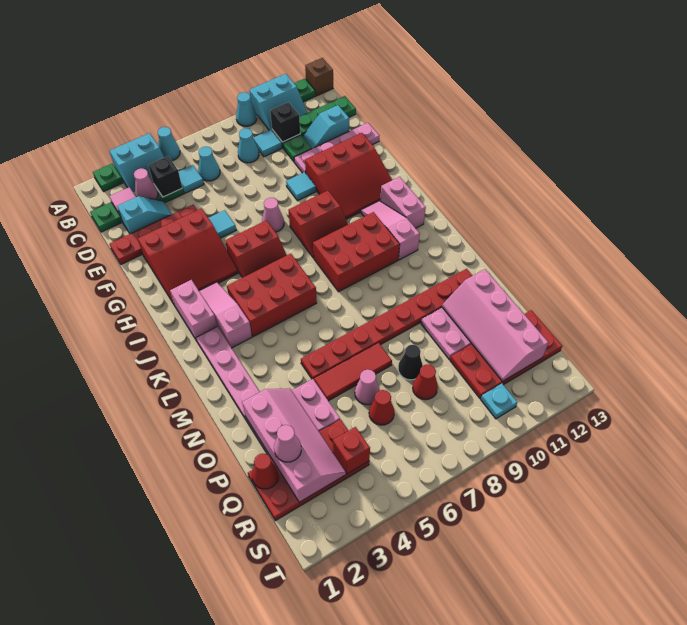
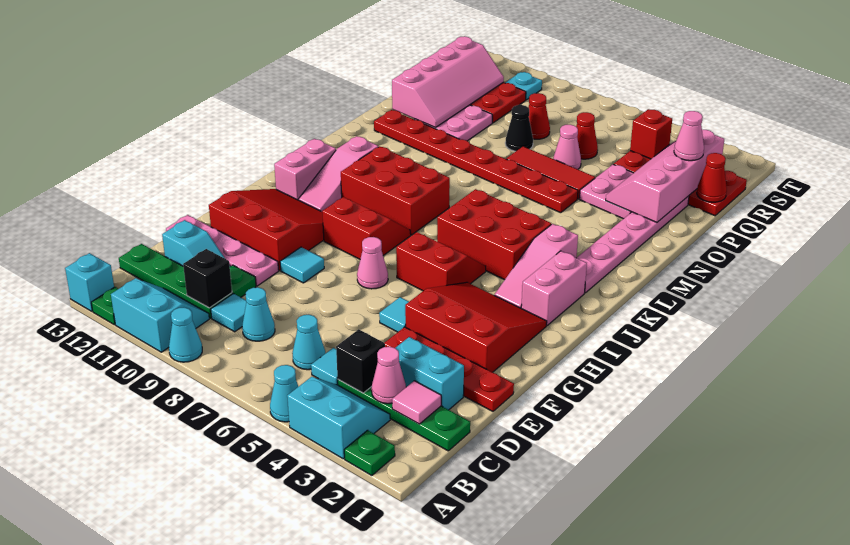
brown brick A13 level 1 -> cyan brick A13 level 1
cyan slope D2:D3 level 1 top 2 -> cyan brick D2:D3 level 1

